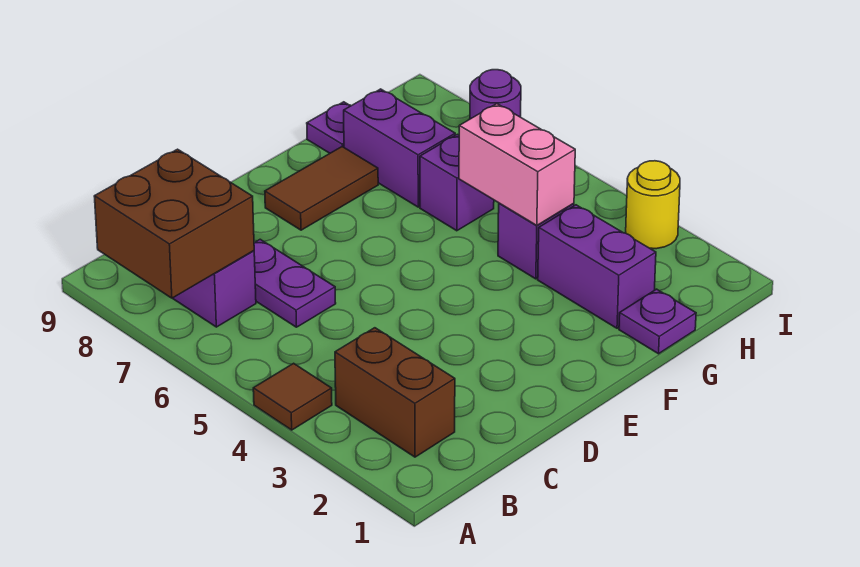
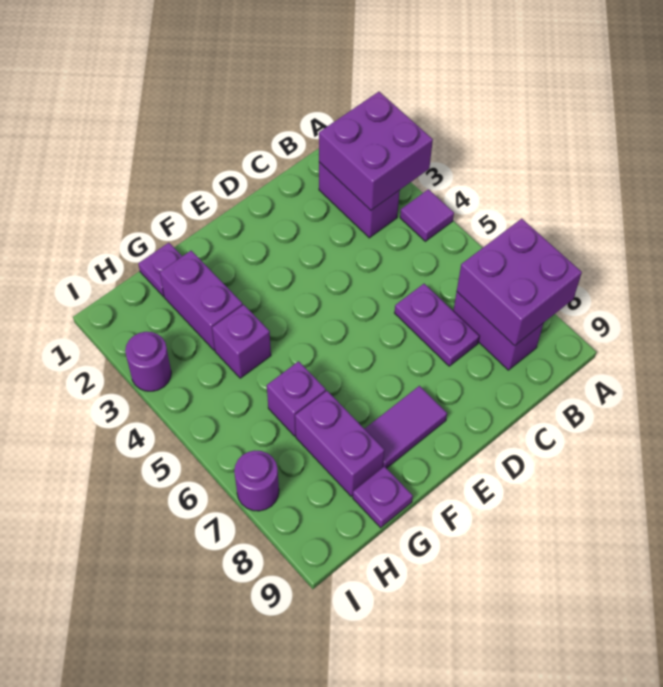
none -> purple brick A2:B3 level 2
brown tile A4 level 1 -> purple tile A4 level 1
brown brick A7:B8 level 2 -> purple brick A7:B8 level 2
brown brick B2:B3 level 1 -> purple brick B2:B3 level 1
brown tile E8:F8 level 1 -> purple tile E8:F8 level 1
pink brick G4:G5 level 2 -> none
yellow round brick I3 level 1 -> purple round brick I3 level 1

